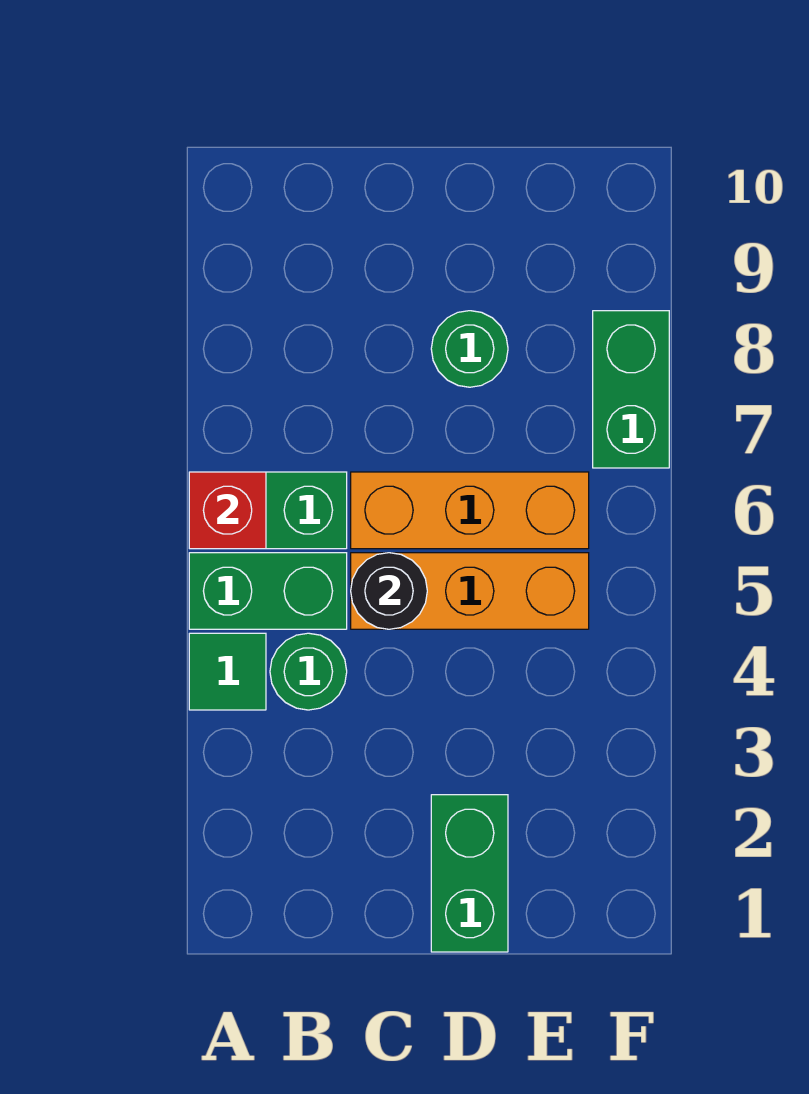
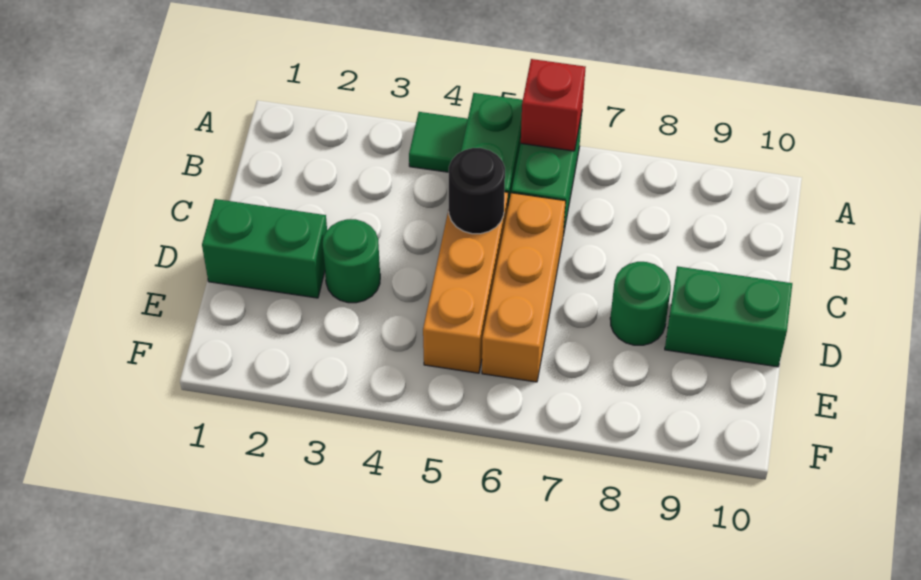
green round brick B4 level 1 -> green round brick D3 level 1
green brick F7:F8 level 1 -> green brick D9:D10 level 1

